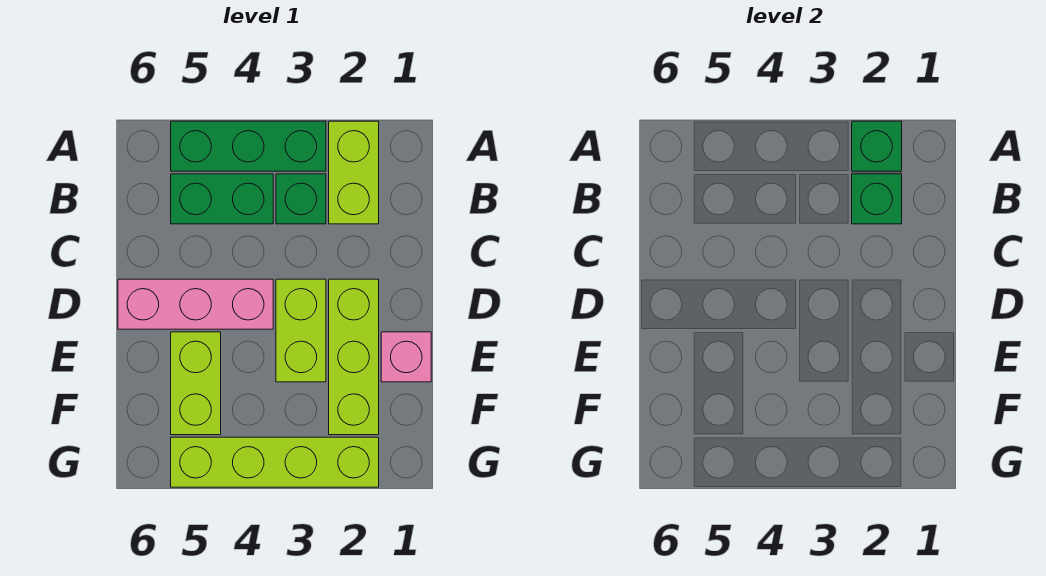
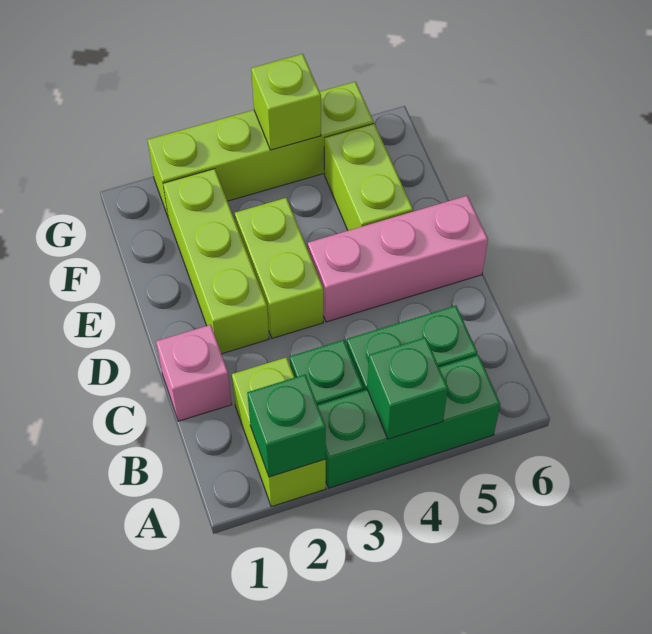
green brick B2 level 2 -> green brick A4 level 2
pink brick E1 level 1 -> pink brick C1 level 1
none -> lime brick G4 level 2

